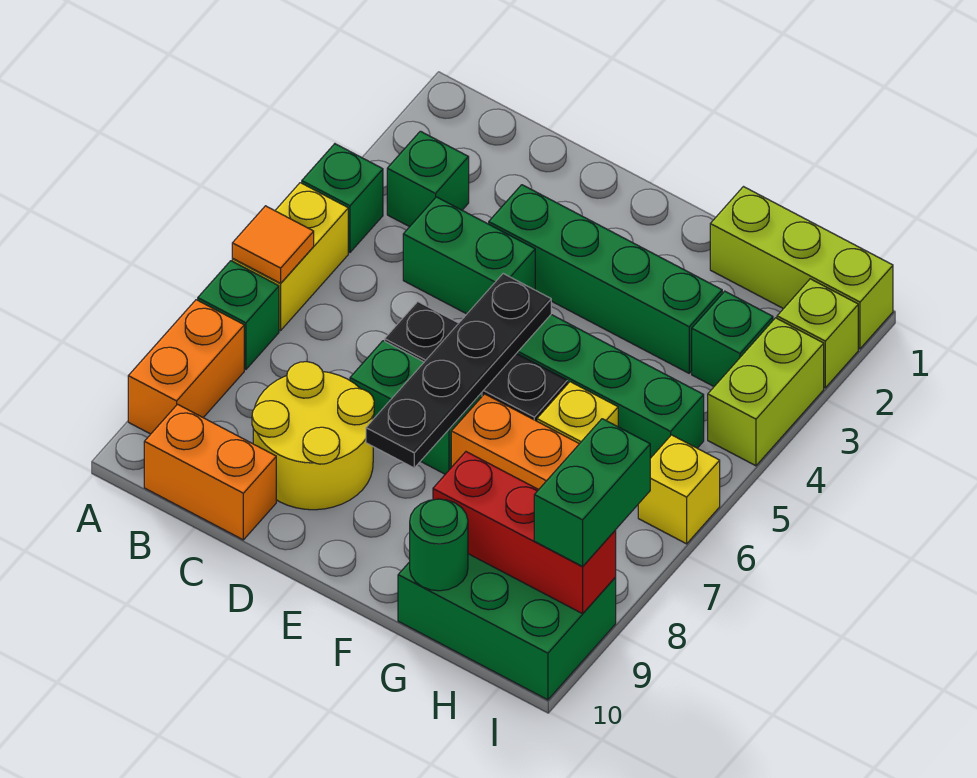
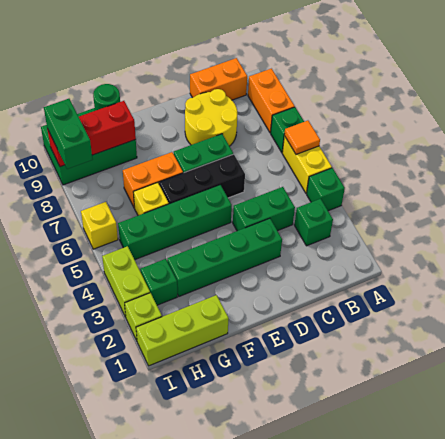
black plate E5:E8 level 2 -> none

